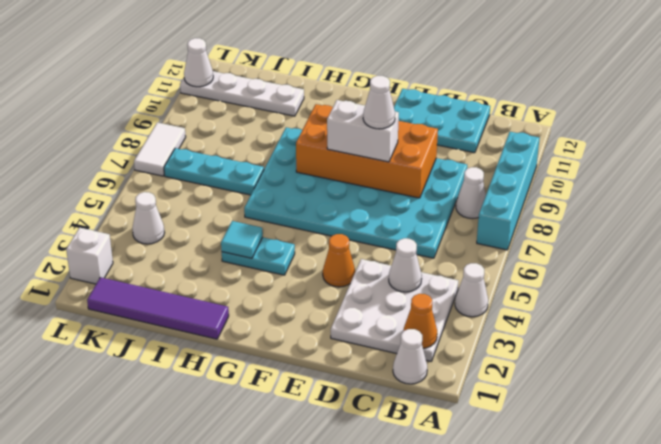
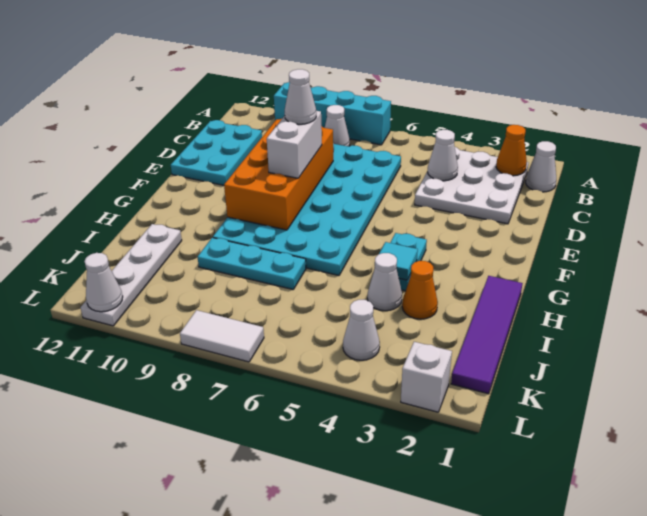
white cone A4 level 1 -> white cone I4 level 1
orange cone E4 level 1 -> orange cone I3 level 1
cyan plate I7:K7 level 1 -> cyan plate I7:I9 level 1

